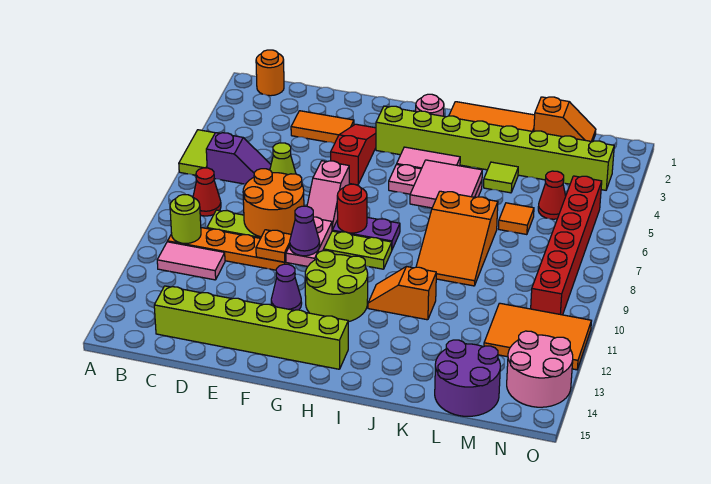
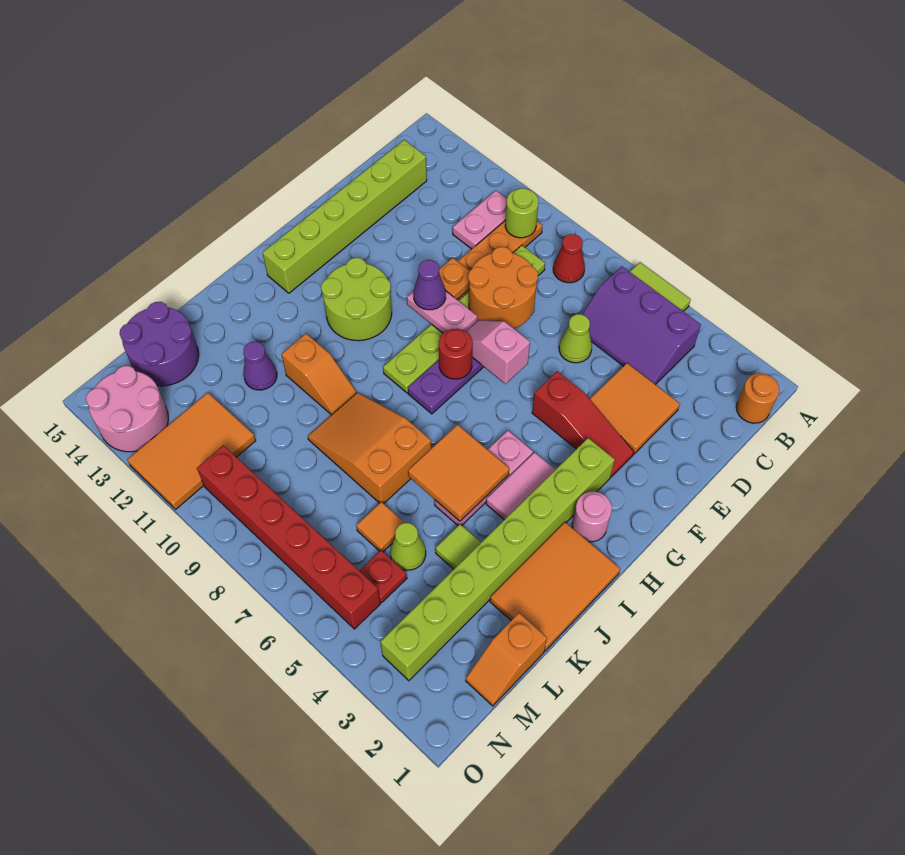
purple slope B6:C6 level 1 top B -> purple slope B4:C6 level 1 top B
pink tile B11:C11 level 1 -> pink plate B11:C11 level 1
orange tile D3:E3 level 1 -> orange tile D3:E4 level 1
purple cone F12 level 1 -> purple cone K12 level 1
pink tile I5:J6 level 2 -> orange tile I5:J6 level 2
orange slope I11:J11 level 1 top J -> orange slope J10:J11 level 1 top 11
none -> lime cone L5 level 1
red cone M5 level 1 -> red plate M5 level 1

